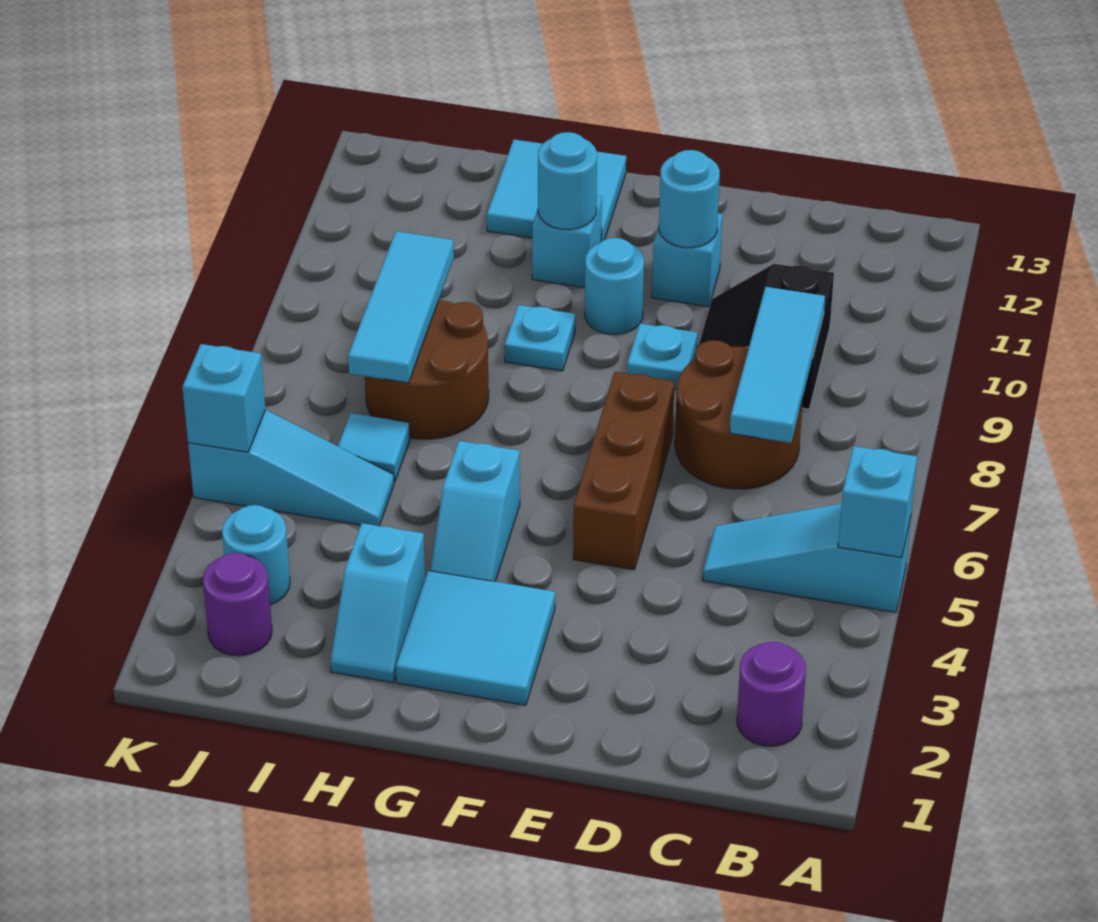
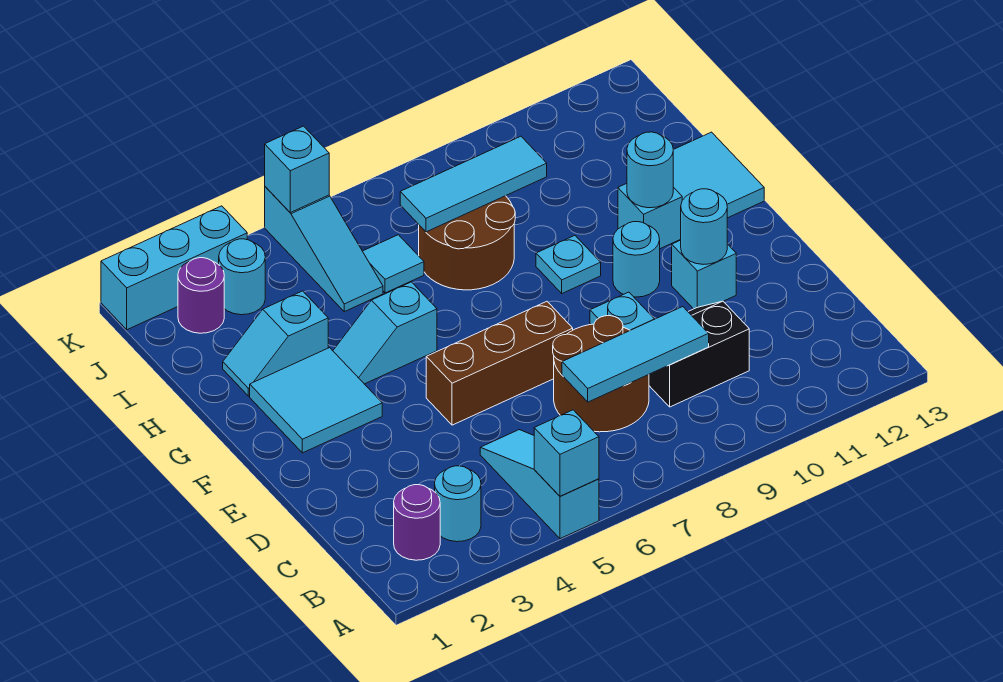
none -> cyan round brick B3 level 1
none -> cyan brick K1:K3 level 1

